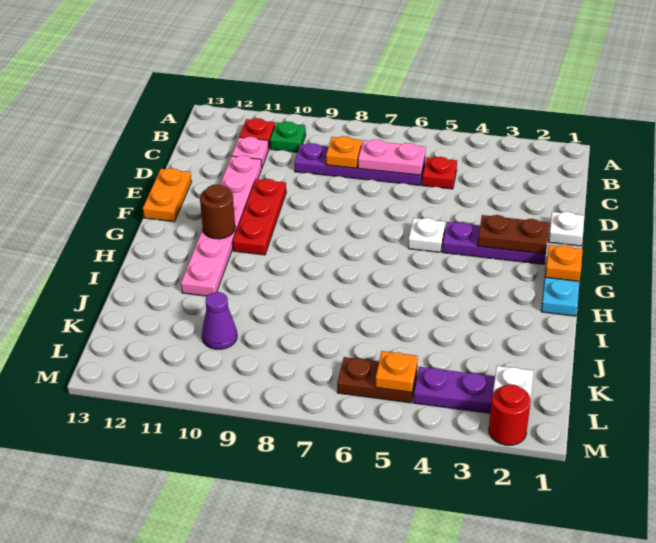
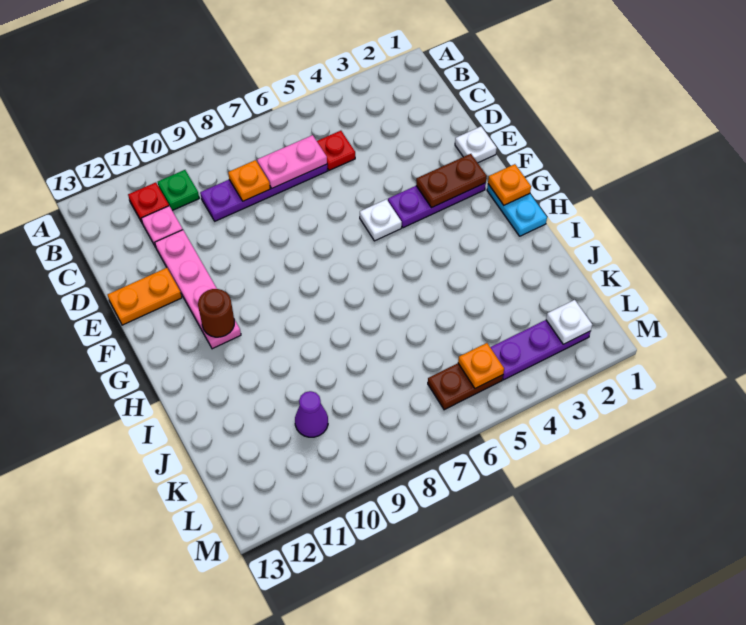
pink plate D11:I11 level 1 -> pink plate D11:G11 level 1
red plate E10:G10 level 1 -> none
orange plate E13:F13 level 1 -> orange plate E12:E13 level 1
red round brick M2 level 1 -> none

